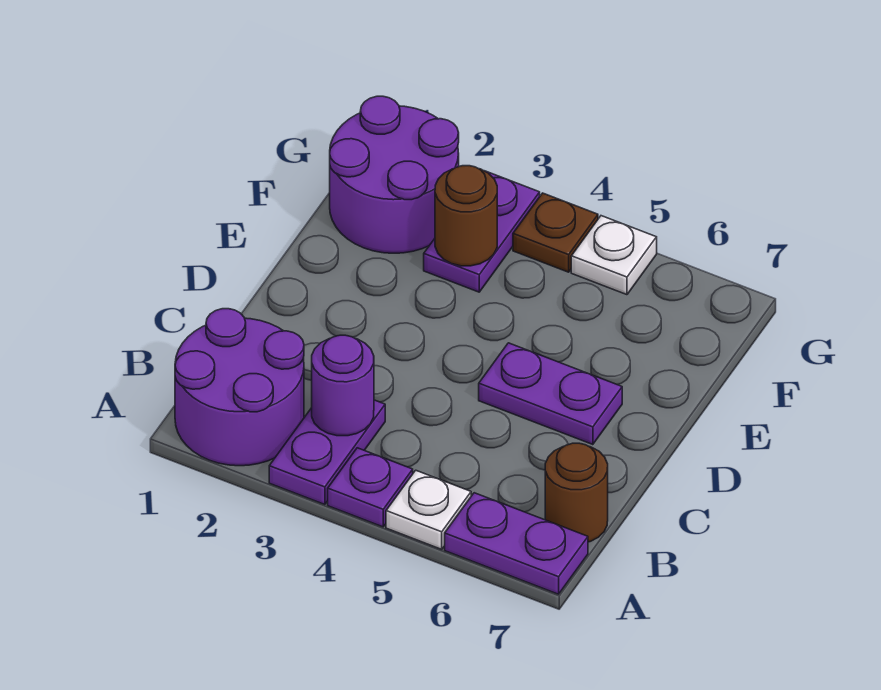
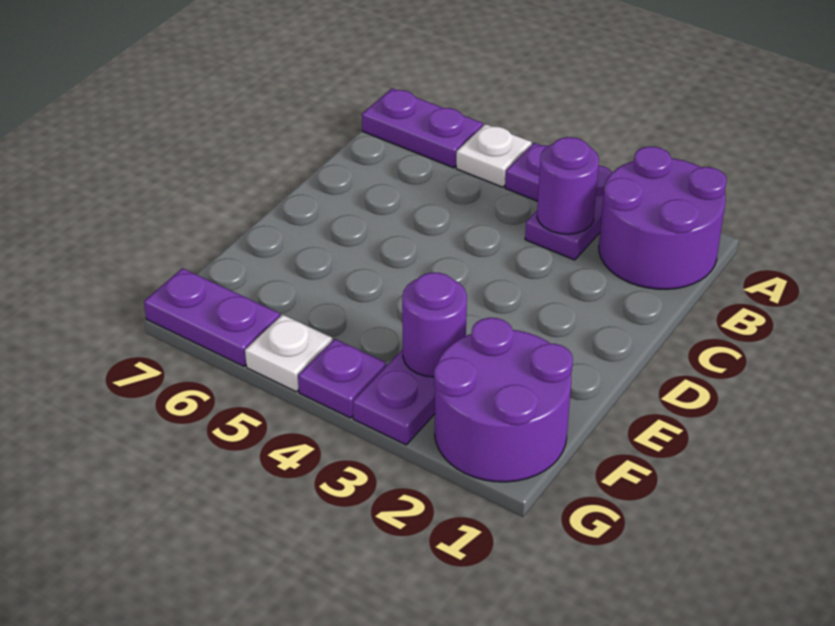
brown round brick B7 level 1 -> none
purple plate D5:D6 level 1 -> purple plate G6:G7 level 1
brown round brick F3 level 2 -> purple round brick F3 level 2
brown plate G4 level 1 -> purple plate G4 level 1

